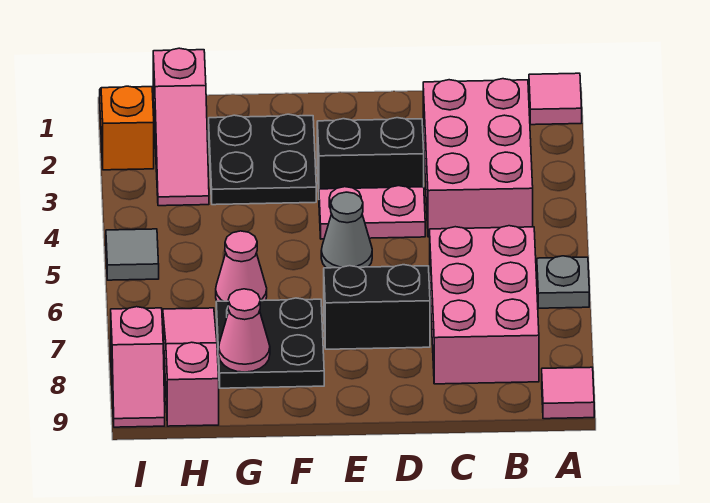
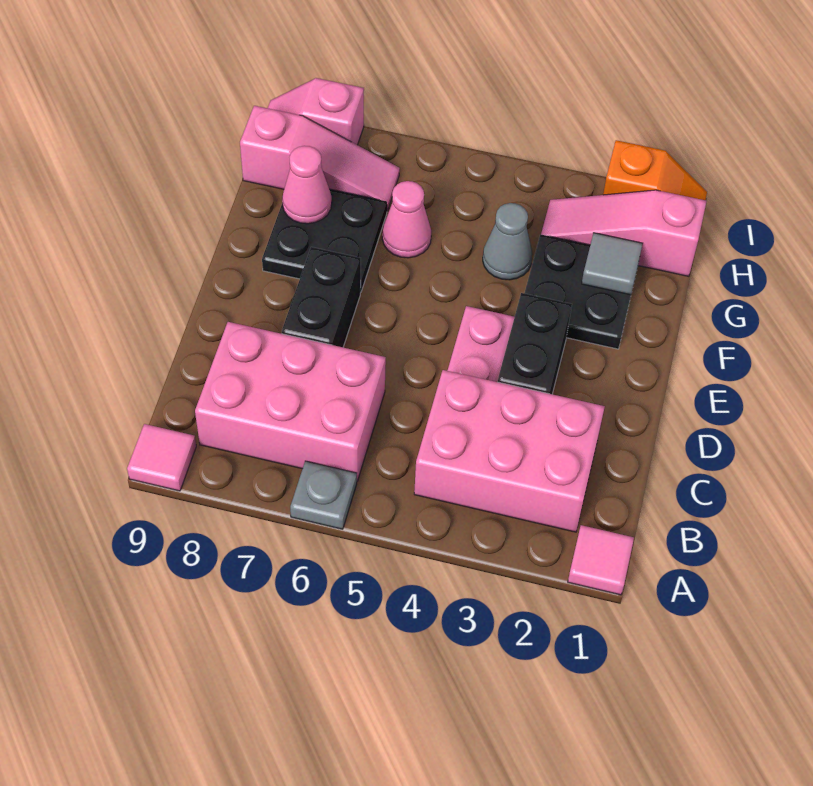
grey cone E5 level 1 -> grey cone G4 level 1
grey tile I5 level 1 -> grey tile G2 level 2

